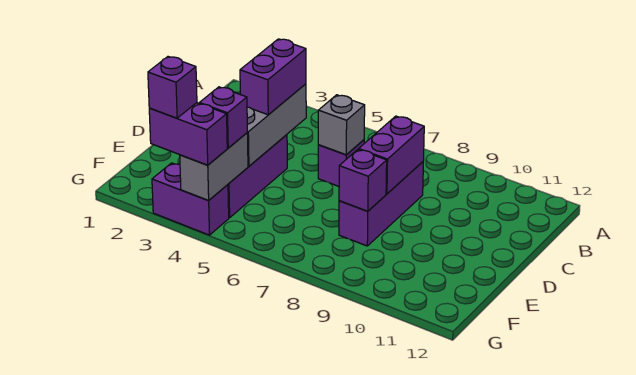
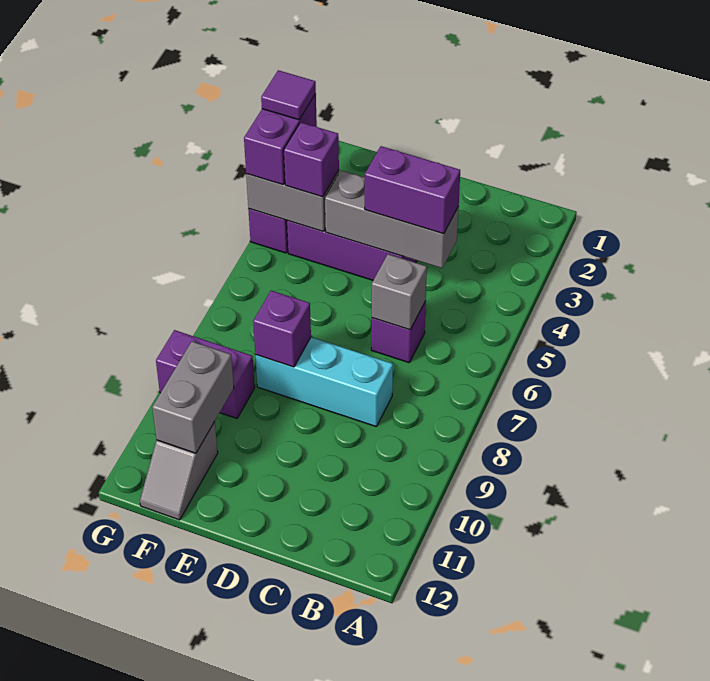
purple brick C8:E8 level 1 -> cyan brick C8:E8 level 1
purple brick C8:D8 level 2 -> purple brick F9:G9 level 1
none -> grey brick F10:F11 level 2
none -> grey slope F11:F12 level 1 top 11
purple brick G3 level 4 -> purple tile G3 level 4

